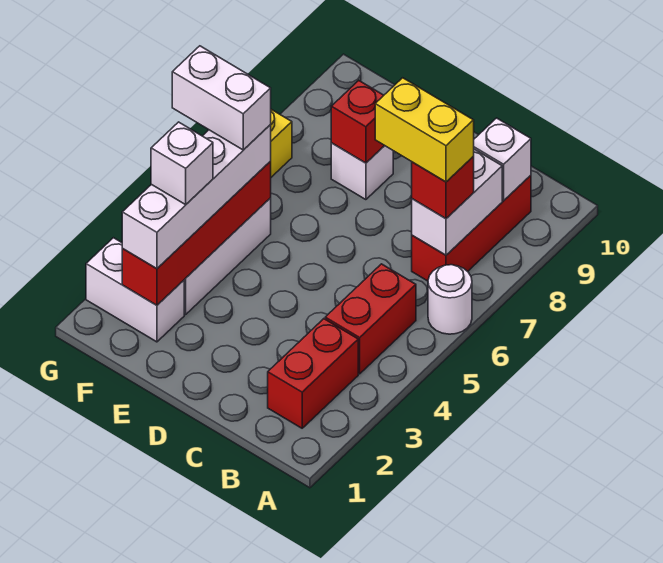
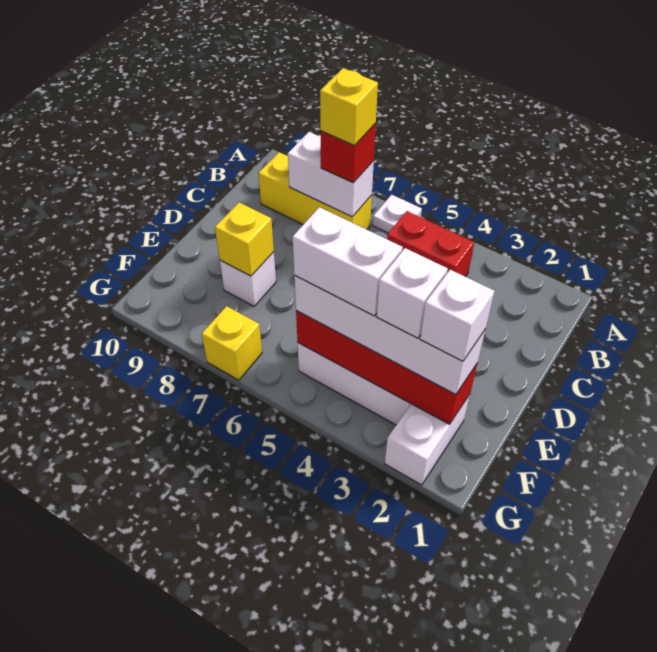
white round brick A6 level 1 -> white plate A6 level 1
red brick B2:B3 level 1 -> none
red brick B7:B9 level 1 -> yellow brick B7:B9 level 1
yellow brick B7:C7 level 4 -> yellow brick B7 level 4
white brick B9 level 2 -> white brick F2 level 4
red brick E8 level 2 -> yellow brick E8 level 2
white brick F5:G5 level 4 -> white brick F4:F5 level 4

